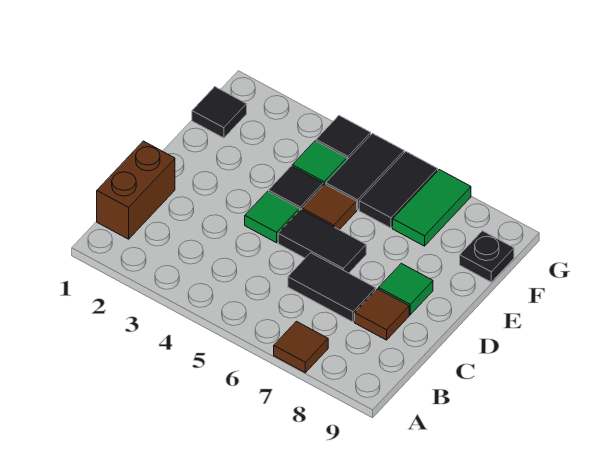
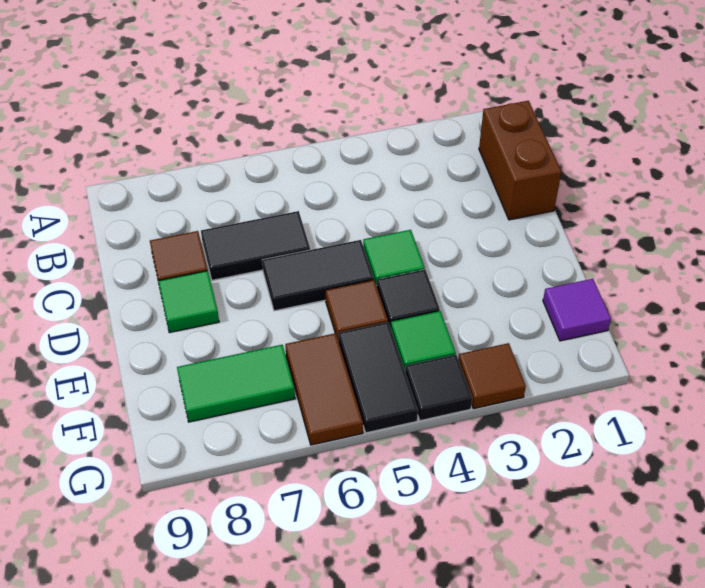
brown tile A7 level 1 -> brown tile G3 level 1
black tile F1 level 1 -> purple tile F1 level 1
black tile F6:G6 level 1 -> brown tile F6:G6 level 1
green tile F7:G7 level 1 -> green tile F7:F8 level 1
black plate F9 level 1 -> none

